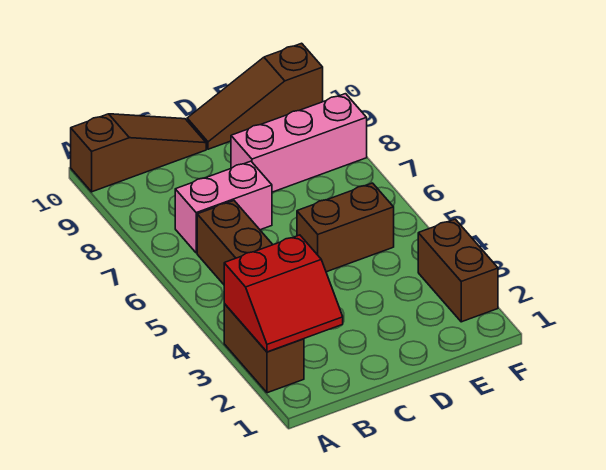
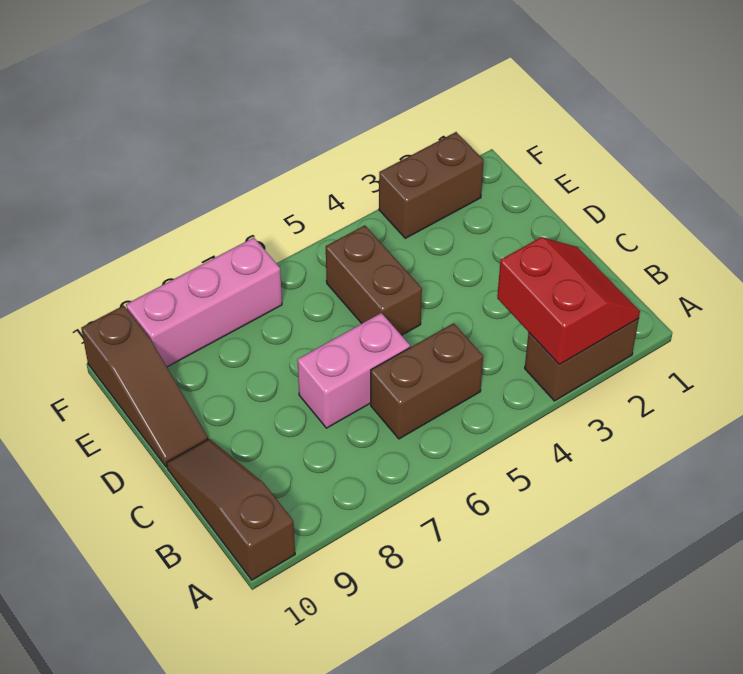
pink brick B7:C7 level 1 -> pink brick C6:C7 level 1
pink brick D8:F8 level 1 -> pink brick F7:F9 level 1

